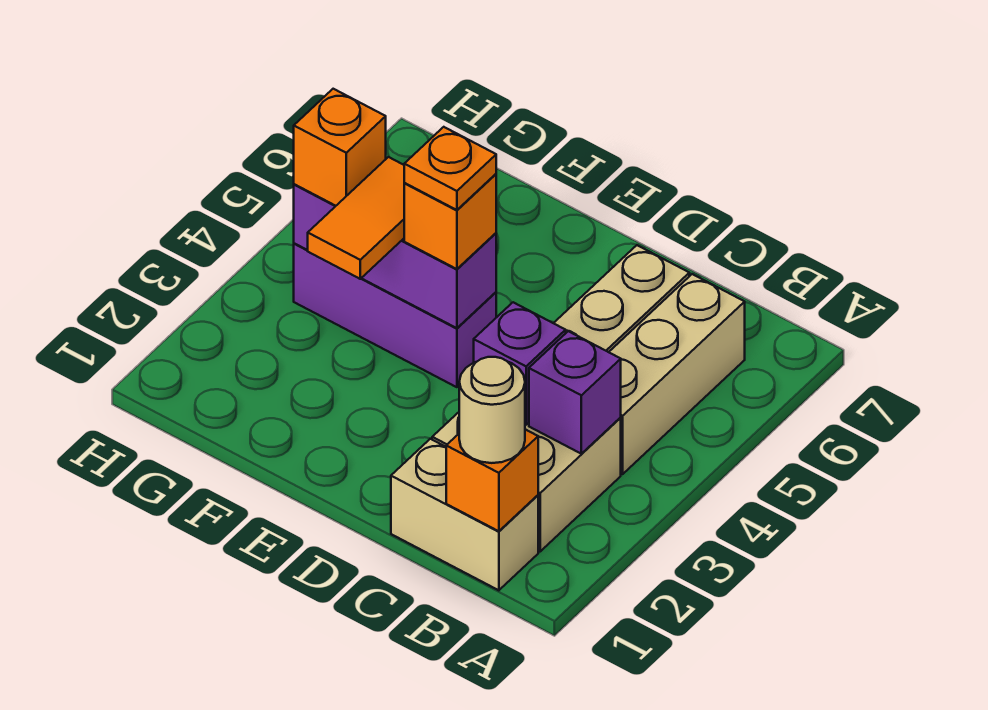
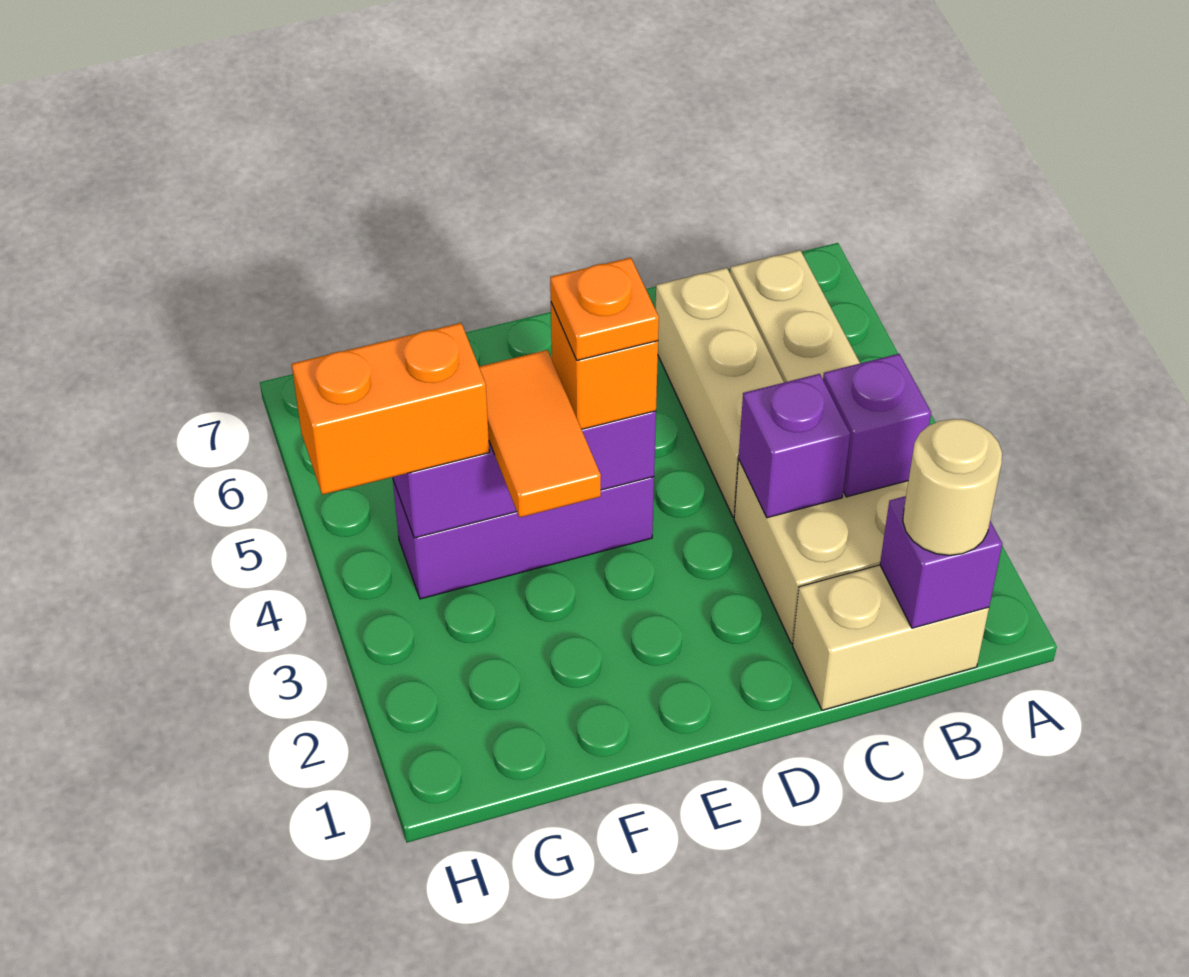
orange brick B1 level 2 -> purple brick B1 level 2
orange brick G4 level 3 -> orange brick G4:H4 level 3

